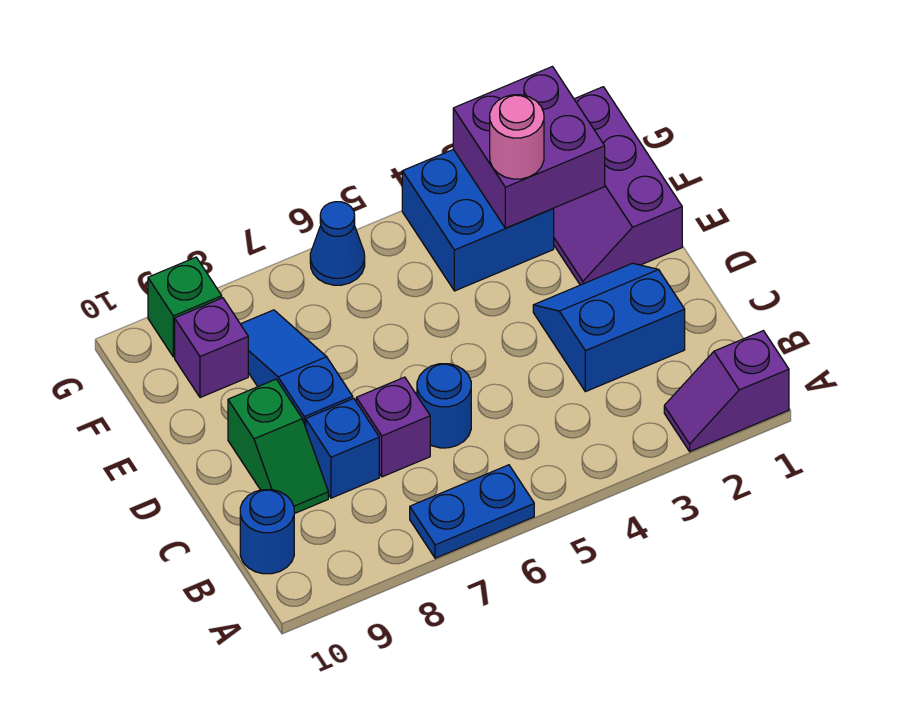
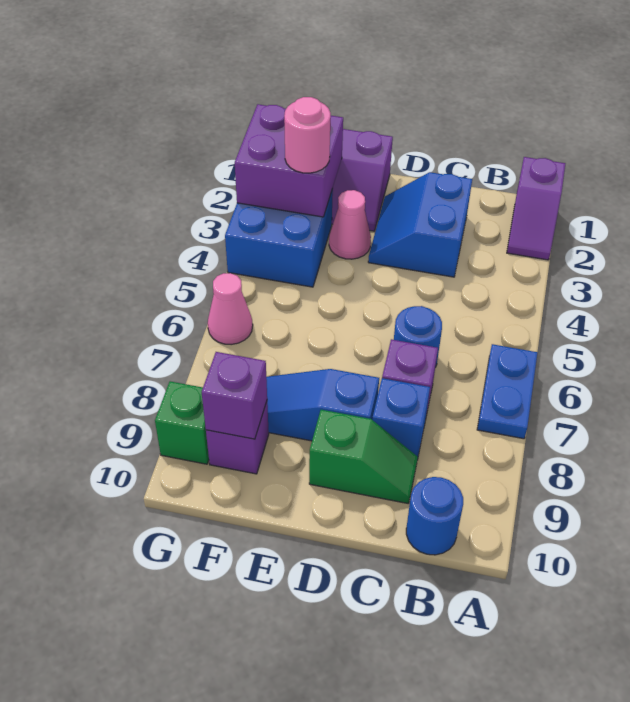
none -> pink cone E3 level 1
none -> purple brick F9 level 2
blue cone G6 level 1 -> pink cone G6 level 1

